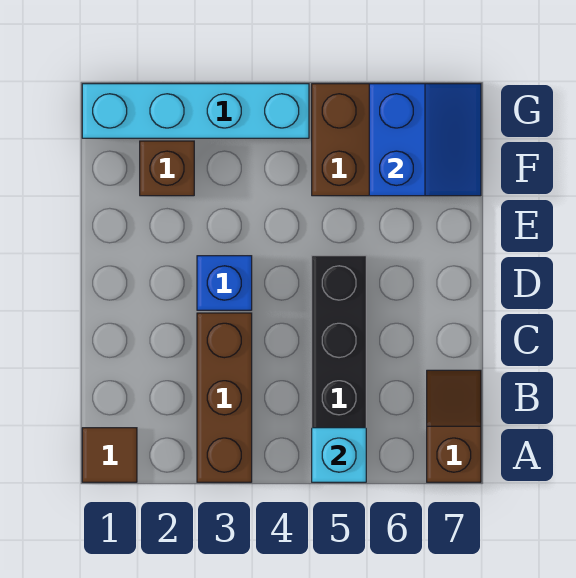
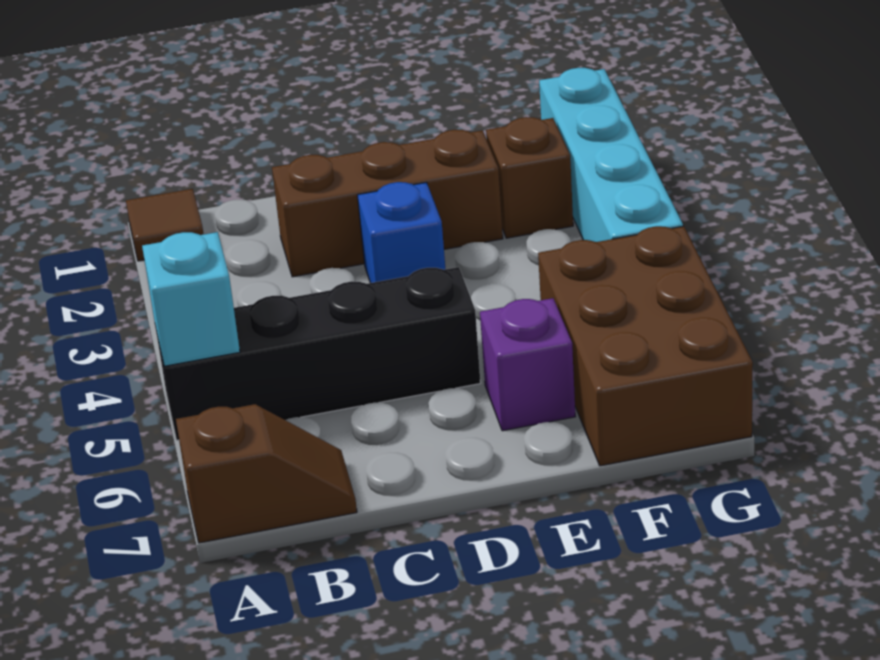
brown brick A3:C3 level 1 -> brown brick C2:E2 level 1
none -> purple brick E6 level 1
blue slope F6:G7 level 2 top 6 -> none

